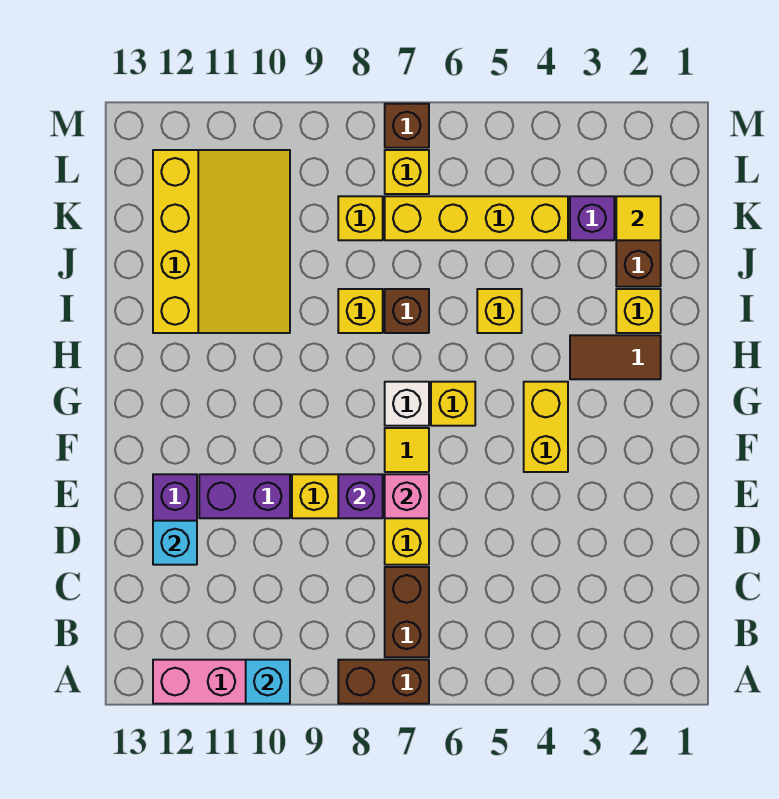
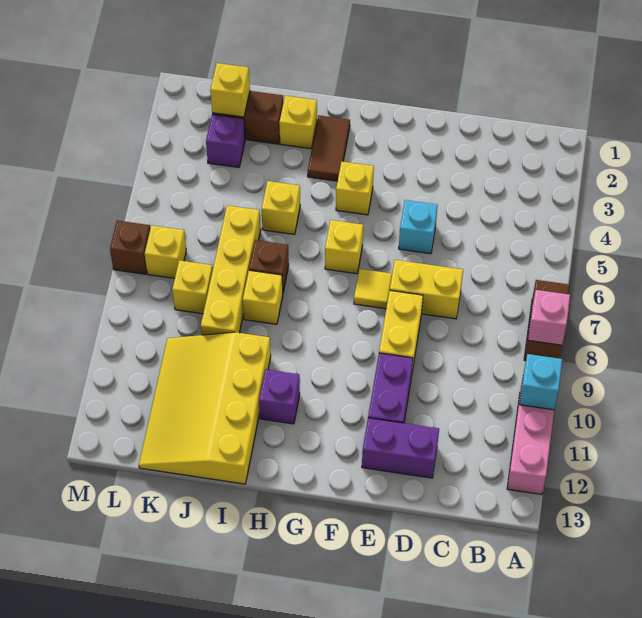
brown brick B7:C7 level 1 -> none
cyan brick D12 level 2 -> cyan brick E5 level 1
pink brick E7 level 2 -> pink brick A8 level 2
purple brick E8 level 2 -> purple brick H11 level 1
yellow brick F4:G4 level 1 -> yellow brick G4 level 1
white brick G7 level 1 -> none
yellow slope I10:L12 level 1 top 12 -> yellow slope I10:K13 level 1 top I
yellow tile K2 level 2 -> yellow brick K2 level 2
yellow brick K4:K7 level 1 -> yellow brick J6:J9 level 1

